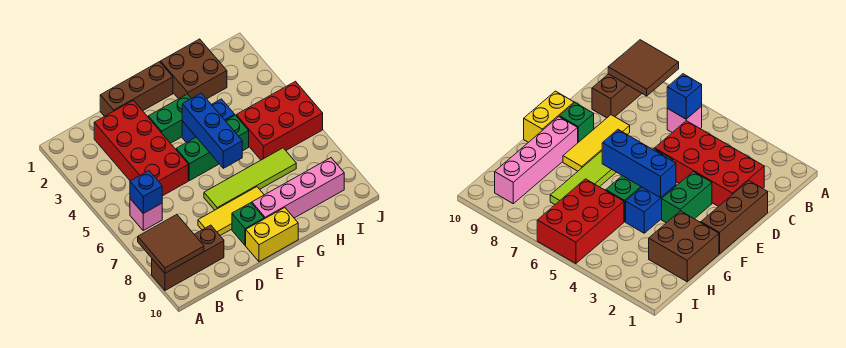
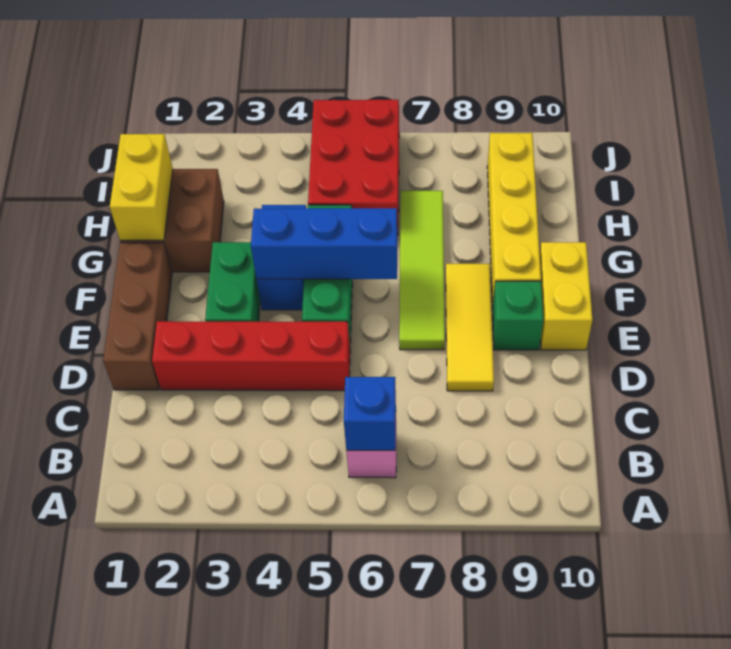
brown tile A8:B9 level 2 -> none
brown brick A9:C9 level 1 -> none
red brick C2:D5 level 1 -> red brick D2:D5 level 1
pink brick F9:I9 level 1 -> yellow brick F9:I9 level 1
none -> yellow brick G1:H1 level 2

